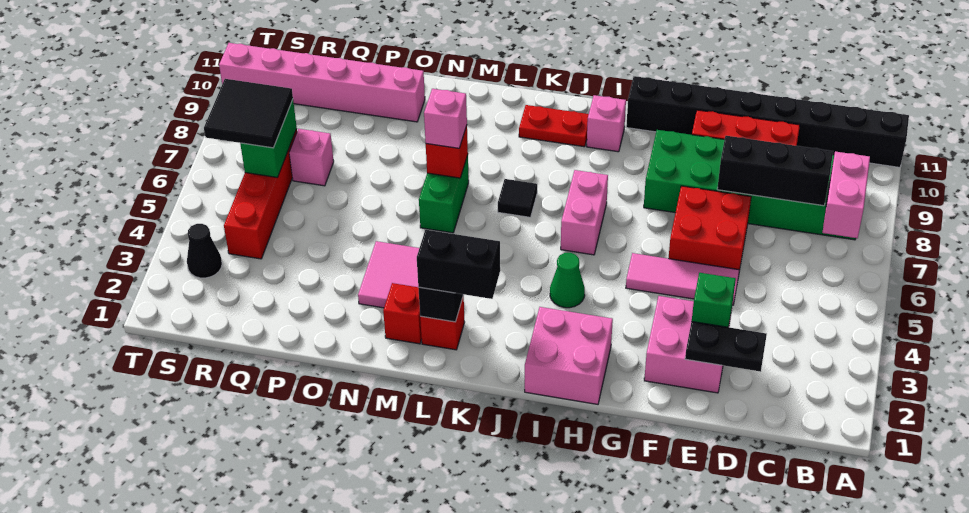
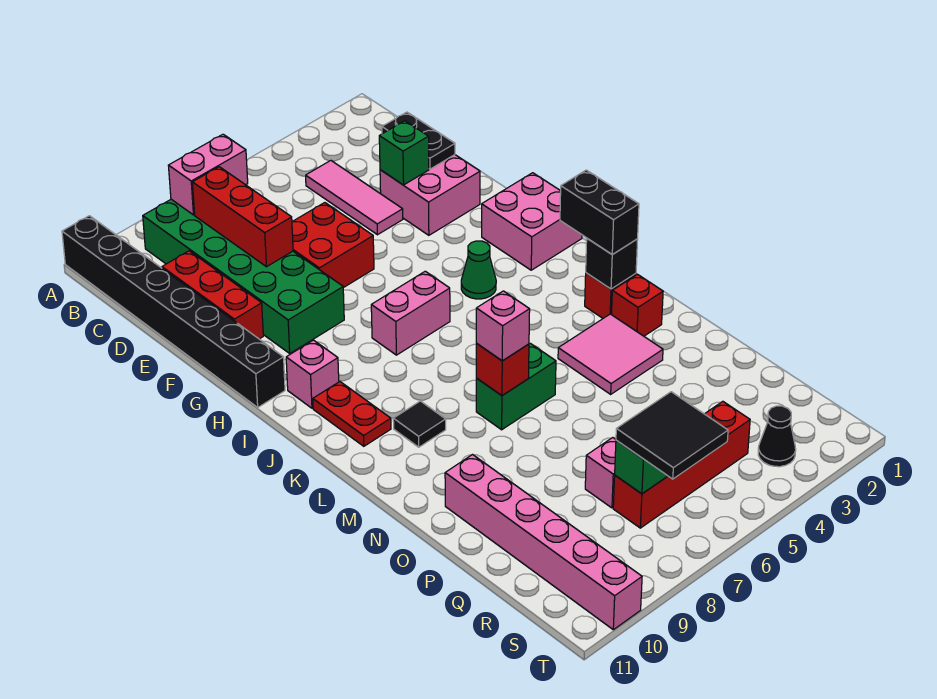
black brick C8:E8 level 2 -> red brick C8:E8 level 2
pink tile E5:G5 level 1 -> pink tile C4:E4 level 1
black tile K7 level 1 -> black tile L9 level 1

